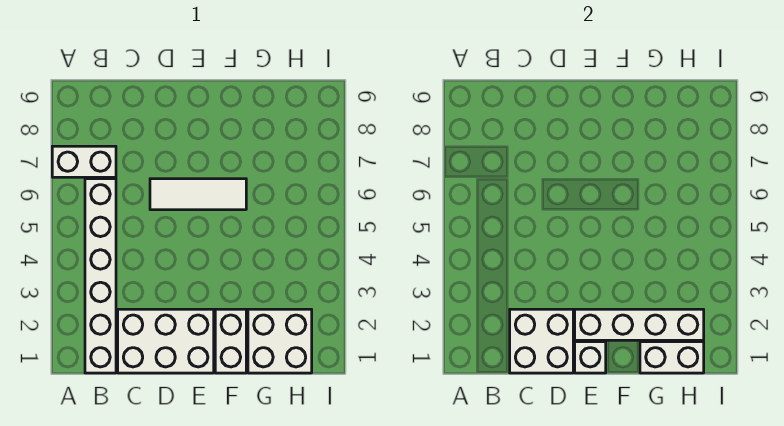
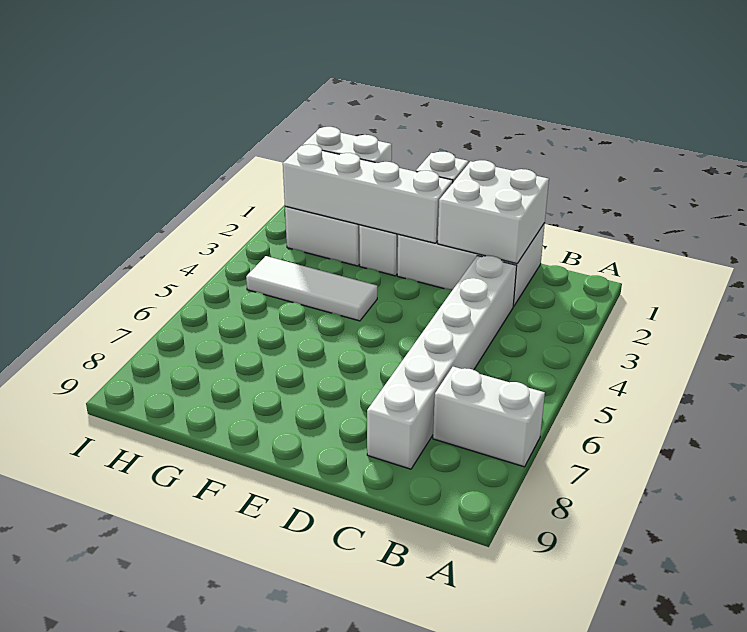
white brick B1:B6 level 1 -> white brick C3:C8 level 1
white tile D6:F6 level 1 -> white tile F4:H4 level 1

